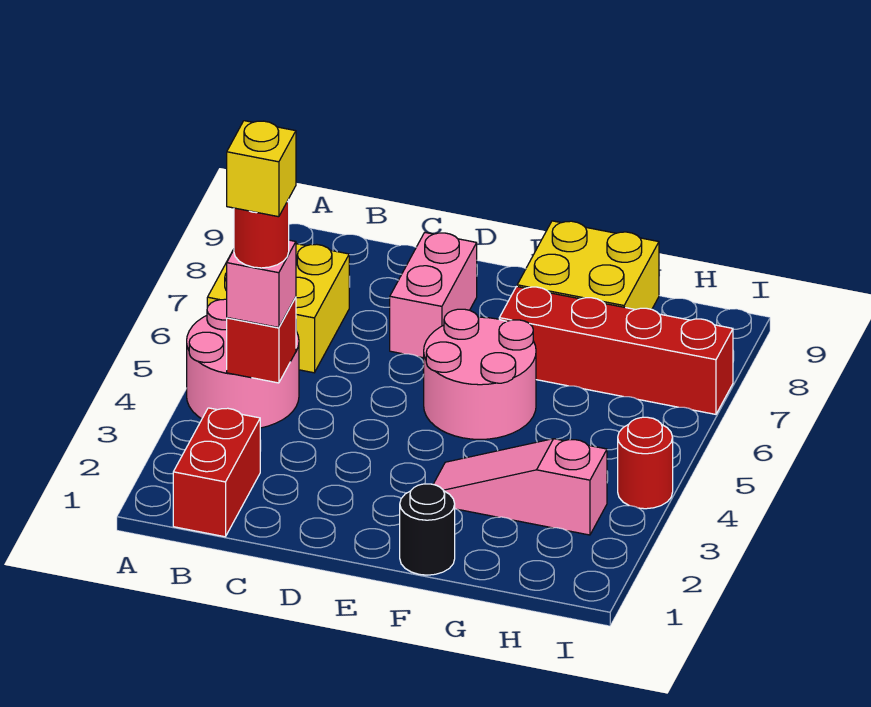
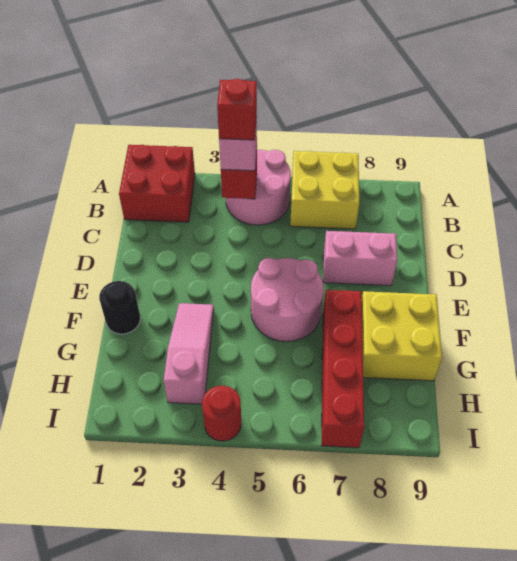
red brick B1:B2 level 1 -> red brick A1:B2 level 1
red round brick B4 level 4 -> red brick B4 level 4
yellow brick B4 level 5 -> none

